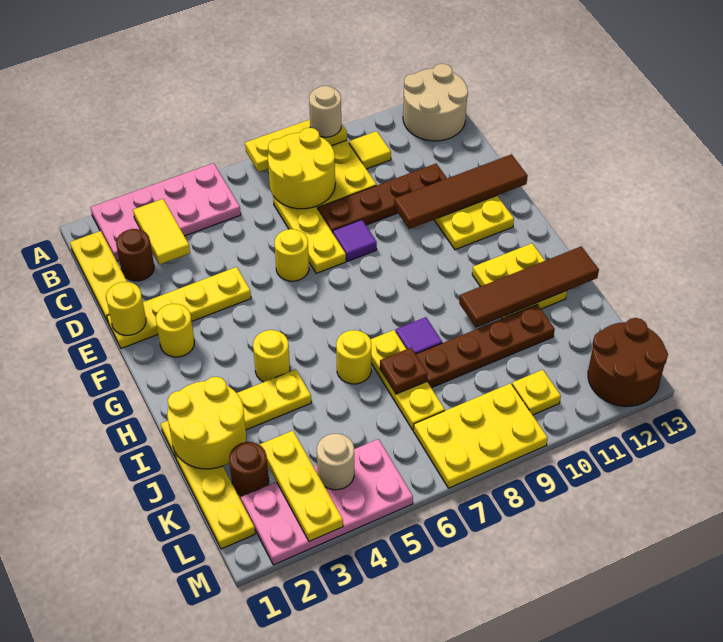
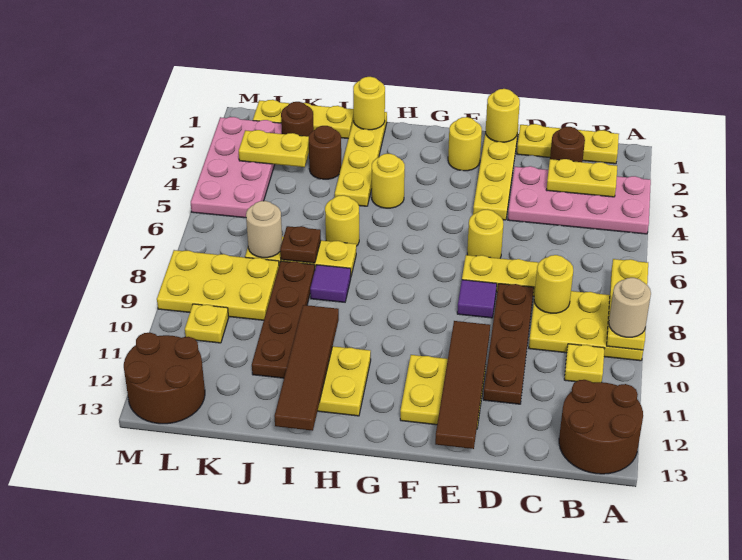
pink plate A2:B5 level 1 -> pink plate A3:D4 level 1
tan round brick A12:B13 level 1 -> brown round brick A12:B13 level 1
yellow tile B3:C3 level 2 -> yellow plate B3:C3 level 2
yellow round brick B7:C8 level 2 -> yellow round brick C8 level 2
yellow tile B10 level 1 -> yellow plate B10 level 1
yellow round brick I1:J2 level 2 -> yellow round brick I1 level 2
none -> brown round brick J3 level 1
yellow plate K3:M3 level 2 -> yellow plate K3:L3 level 2
tan round brick L4 level 2 -> tan round brick K7 level 2
yellow plate L7:M9 level 1 -> yellow plate K8:M9 level 1

